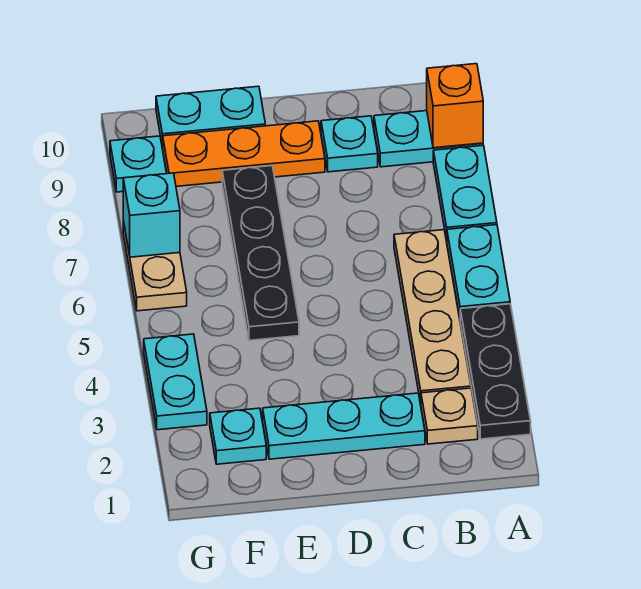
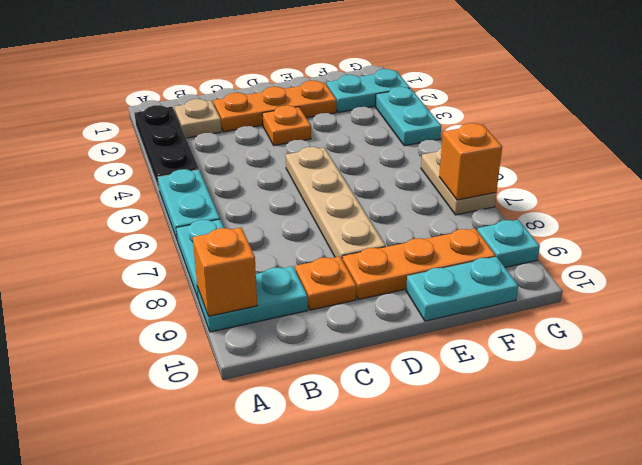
tan plate B3:B6 level 1 -> tan plate D5:D8 level 1
cyan plate C2:E2 level 1 -> orange plate C2:E2 level 1
cyan plate C9 level 1 -> orange plate C9 level 1
none -> orange plate D3 level 1
black plate E5:E8 level 1 -> none
cyan plate F2 level 1 -> cyan plate F2:G2 level 1
cyan brick G7 level 2 -> orange brick G7 level 2

